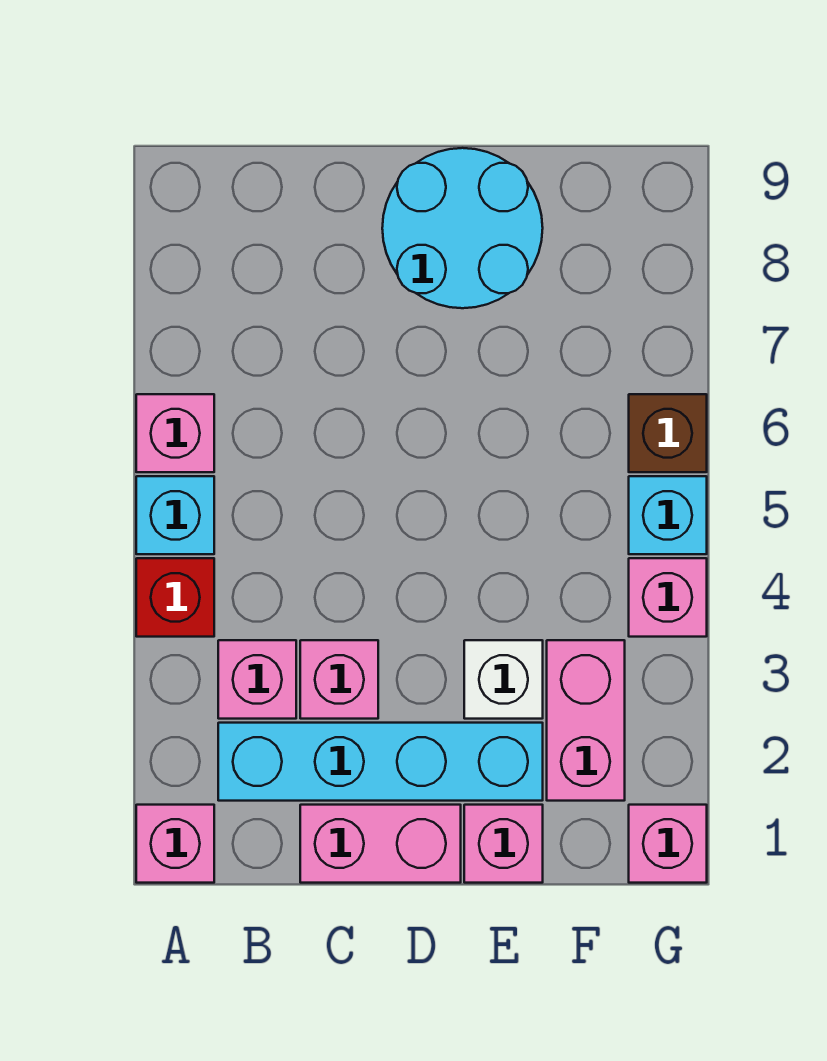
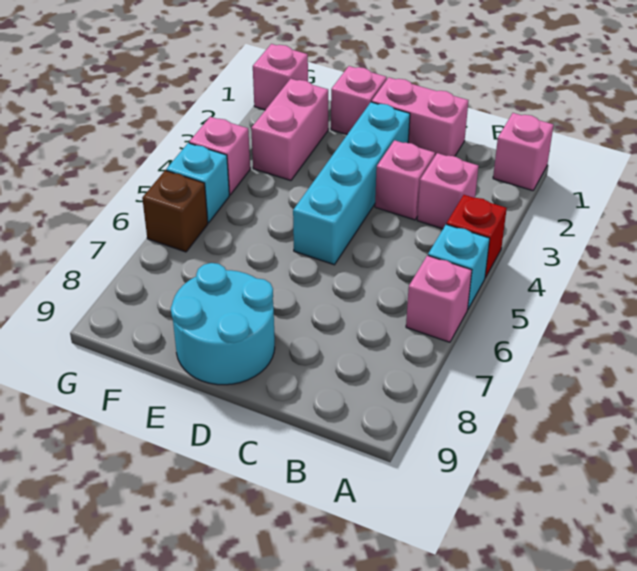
cyan brick B2:E2 level 1 -> cyan brick D2:D5 level 1
white brick E3 level 1 -> none

